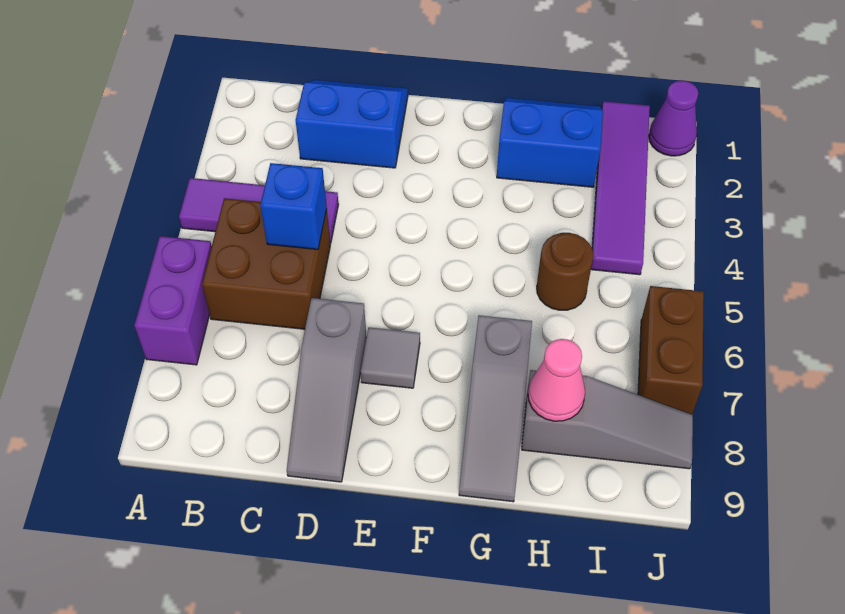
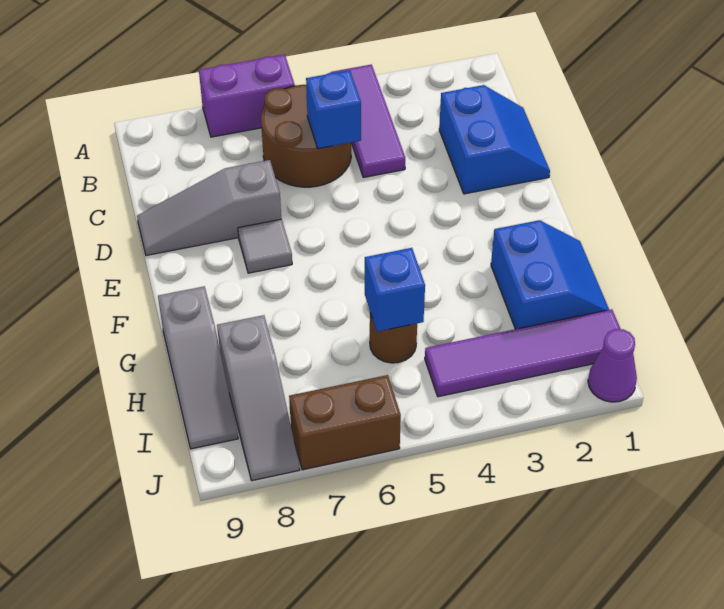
brown brick B5:C6 level 1 -> brown round brick B5:C6 level 1
grey slope G7:G9 level 1 top 7 -> grey slope G9:I9 level 1 top G
none -> blue brick H5 level 2
pink cone H8 level 2 -> none

